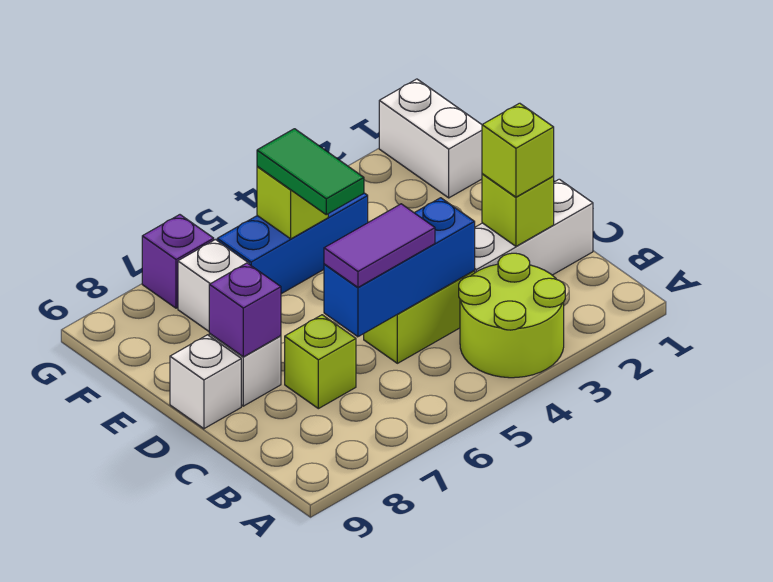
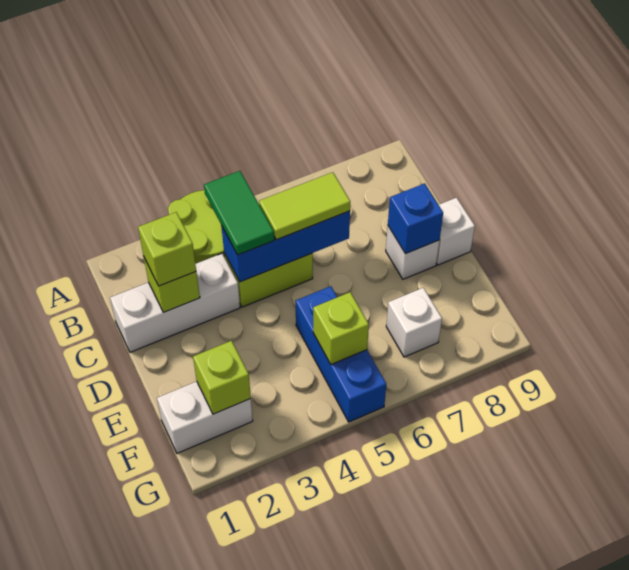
purple tile C5:C6 level 3 -> lime tile C5:C6 level 3
lime brick C7 level 1 -> lime brick F2 level 2
purple brick D8 level 2 -> blue brick D8 level 2
green tile E5:F5 level 3 -> green tile B4:C4 level 3
white brick F1:G1 level 1 -> white brick F1:F2 level 1
blue brick F4:F6 level 1 -> blue brick E5:G5 level 1
purple brick G7 level 1 -> none

